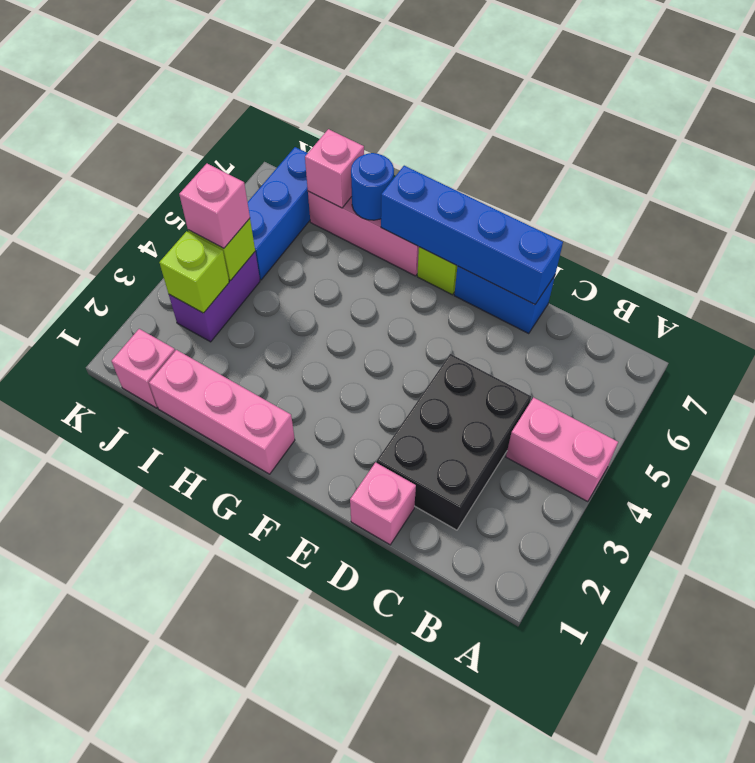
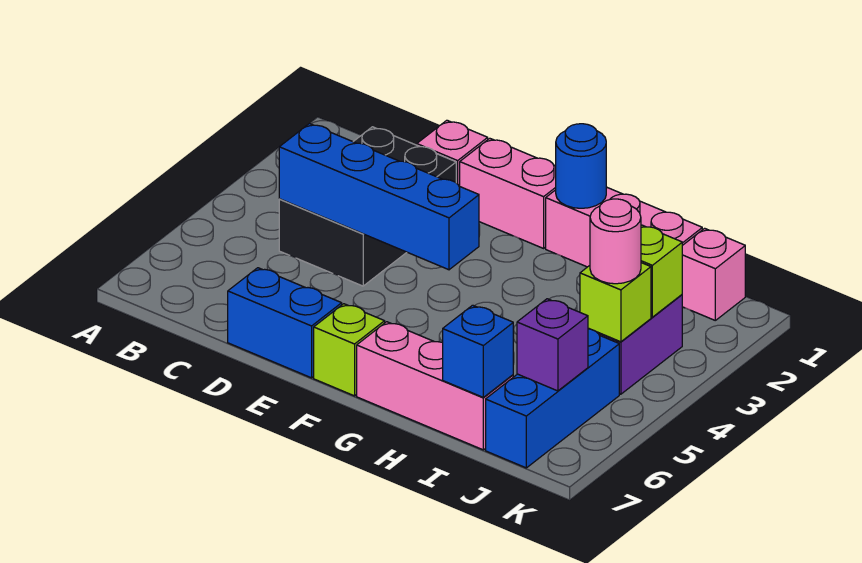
pink brick A4:B4 level 1 -> pink brick E1:F1 level 1
blue brick D7:G7 level 2 -> blue brick C4:F4 level 2
blue round brick H7 level 2 -> blue round brick G1 level 2
pink brick I7 level 2 -> blue brick I7 level 2
pink brick J4 level 3 -> pink round brick J4 level 3
none -> purple brick J6 level 2

